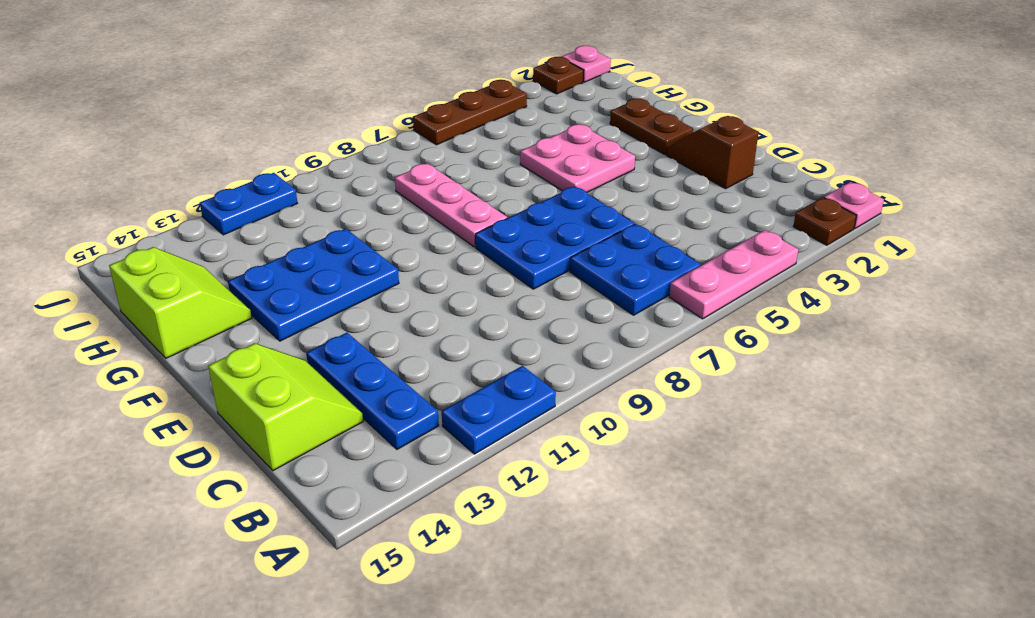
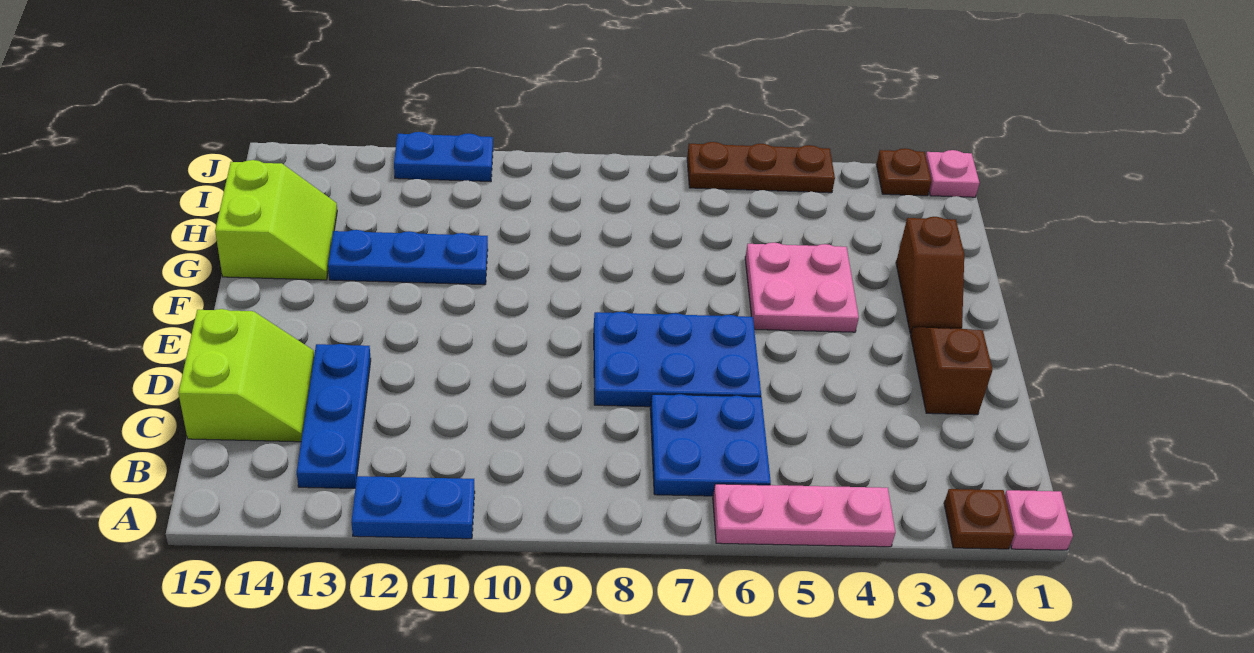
brown plate F2:G2 level 1 -> brown slope F2:G2 level 1 top G
pink plate F8:H8 level 1 -> none
blue plate F11:G13 level 1 -> blue plate G11:G13 level 1

